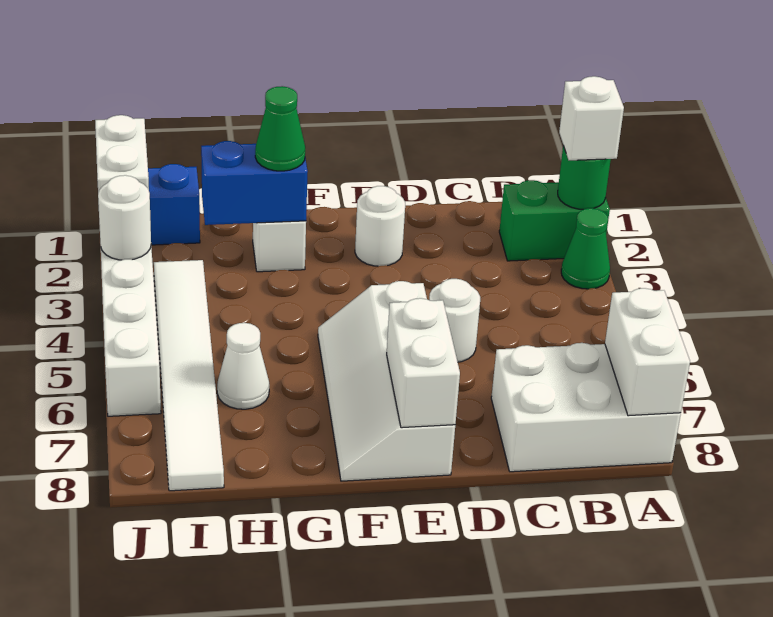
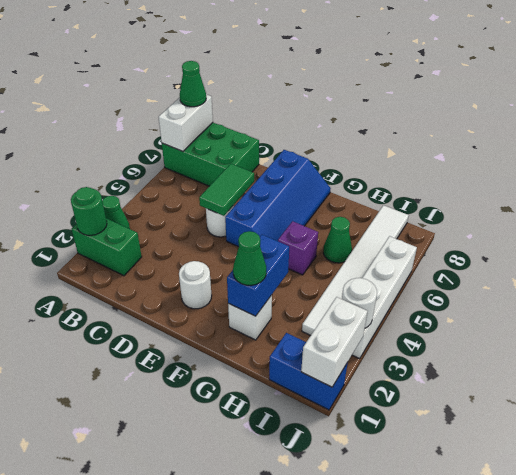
white brick A2 level 3 -> none
white brick A7:C8 level 1 -> green brick A7:C8 level 1
none -> green cone A8 level 3
none -> green tile D5:D6 level 2
white slope E5:F8 level 1 top E -> blue slope E5:F8 level 1 top E
white brick E7:E8 level 2 -> none
blue brick G2:H2 level 2 -> blue brick G2:G3 level 2
none -> purple brick G5 level 1
white cone H6 level 1 -> green cone H6 level 1

